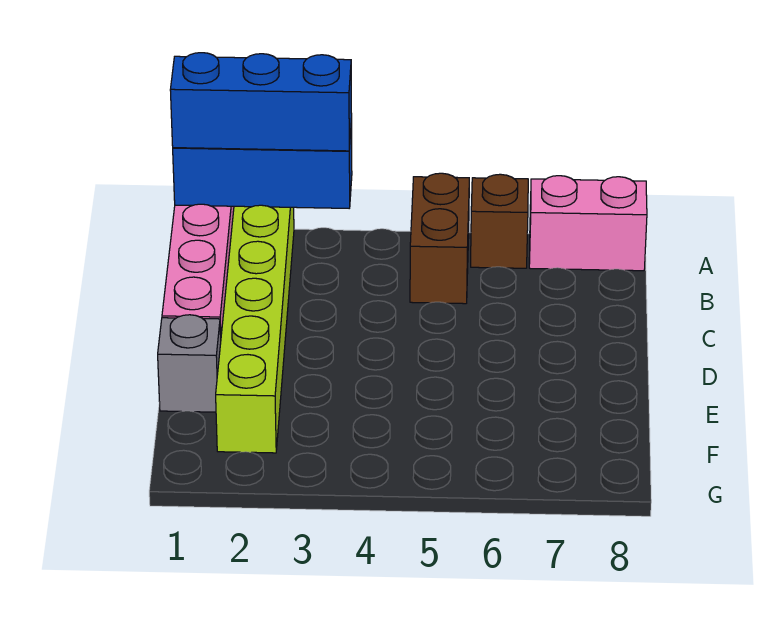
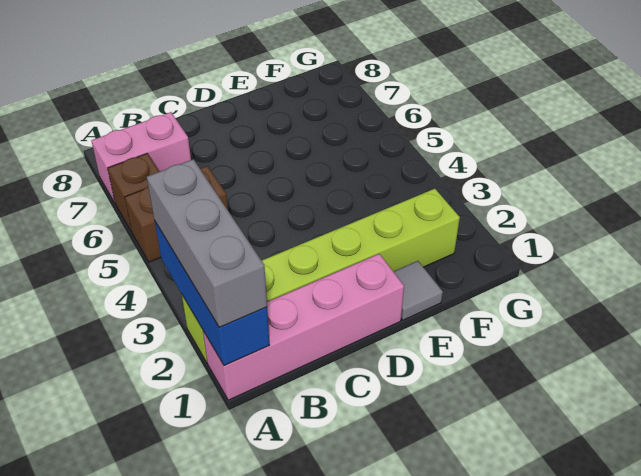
blue brick A1:A3 level 3 -> grey brick A1:A3 level 3
pink brick A7:A8 level 1 -> pink brick A7:B7 level 1
grey brick E1 level 1 -> grey tile E1 level 1

